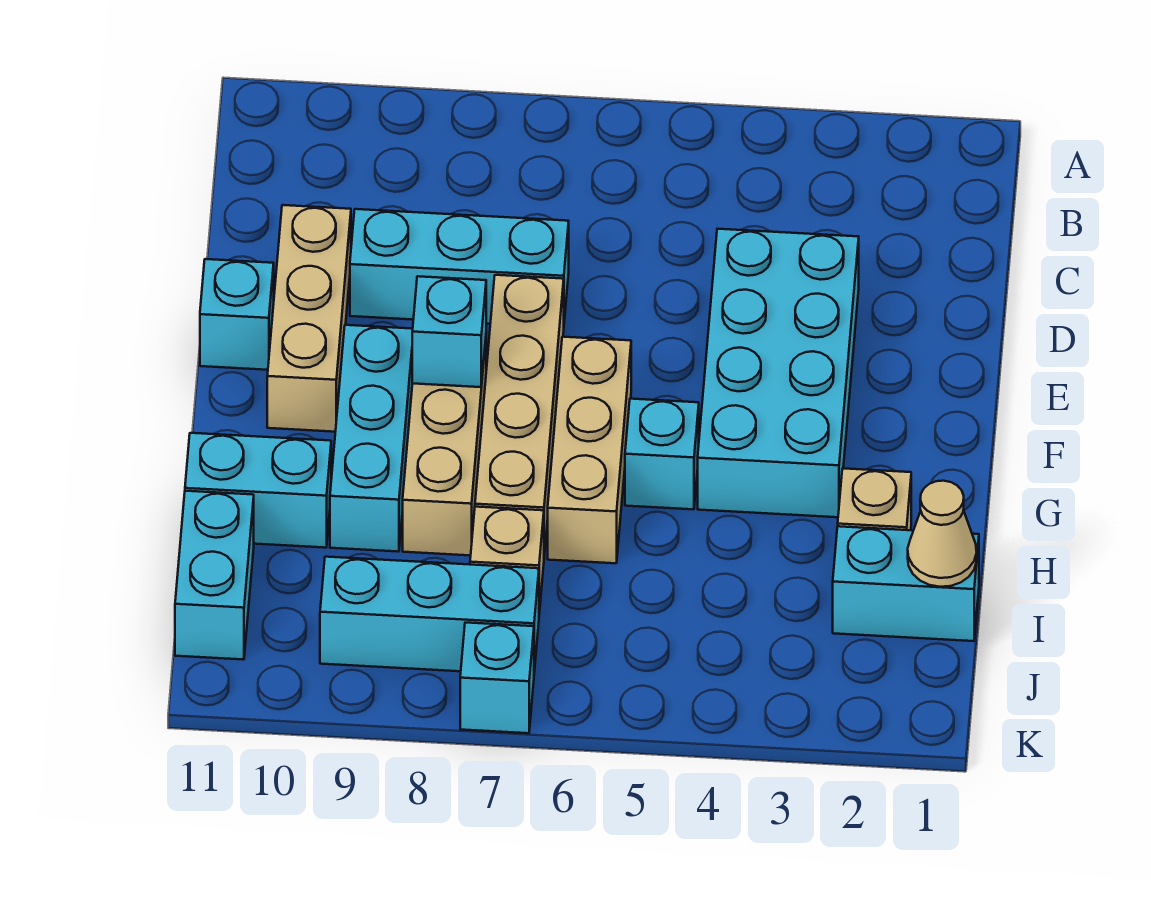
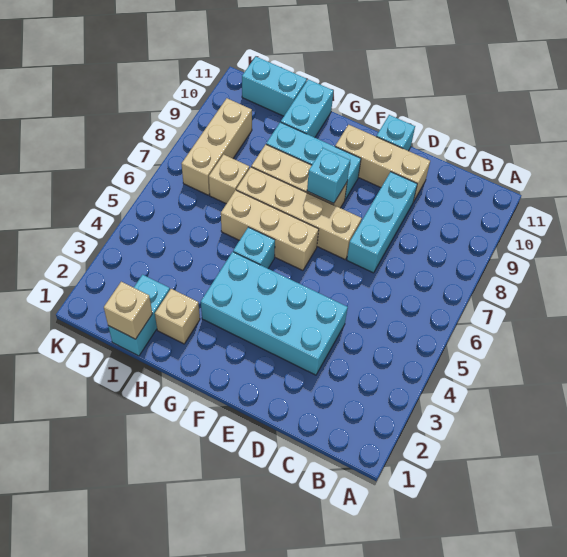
tan cone I1 level 2 -> tan brick I1 level 2
cyan brick J7:J9 level 1 -> tan brick J7:J9 level 1
cyan brick K7 level 1 -> none

